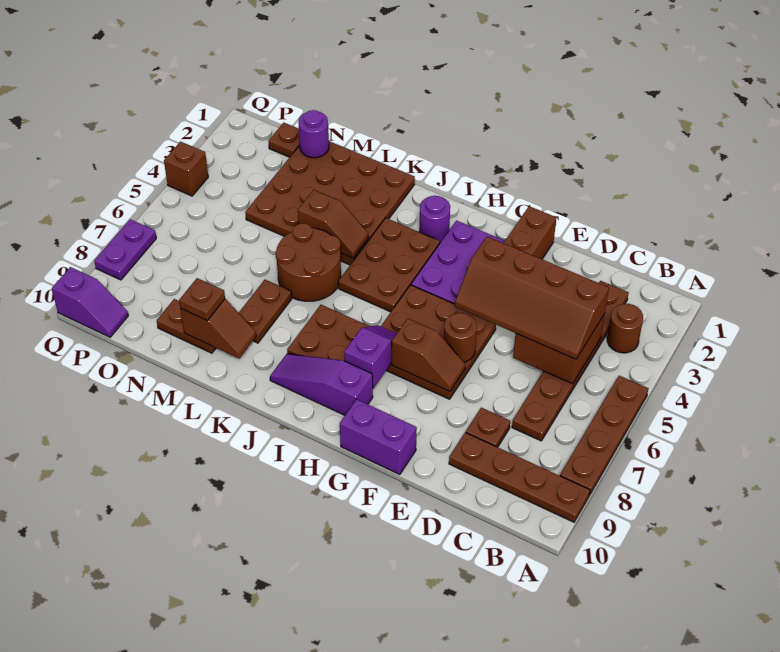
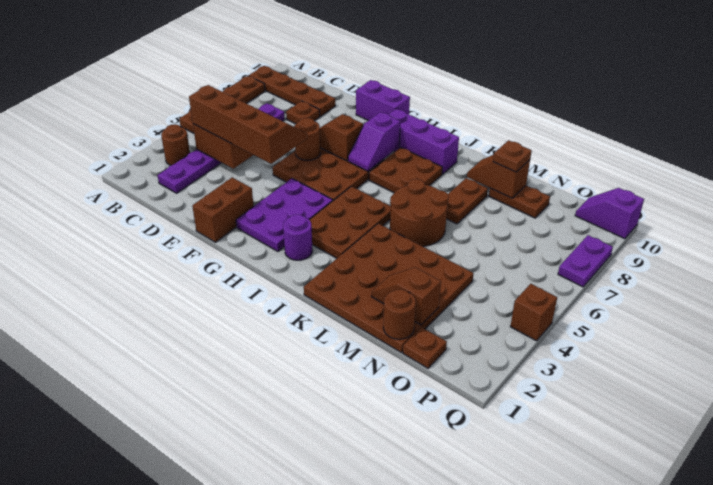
brown plate C2:C7 level 1 -> purple plate C2:C7 level 1
purple slope H9:J9 level 1 top H -> purple brick H9:J9 level 1
brown slope K4:L4 level 2 top L -> brown slope M2:N2 level 2 top N
purple round brick N1 level 2 -> brown round brick N1 level 2

